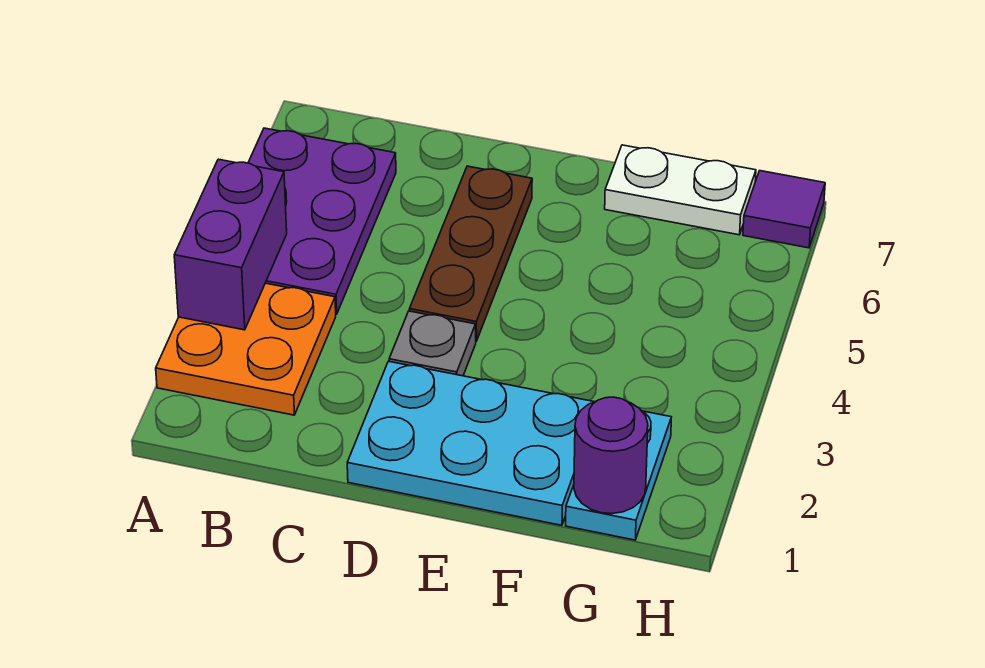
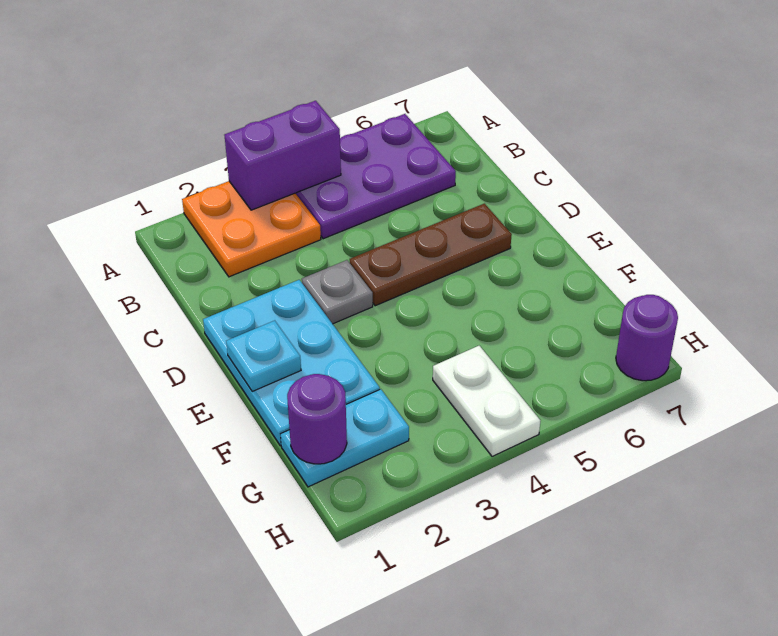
none -> cyan plate E1 level 2
white plate F7:G7 level 1 -> white plate G4:H4 level 1
purple tile H7 level 1 -> purple round brick H7 level 1

